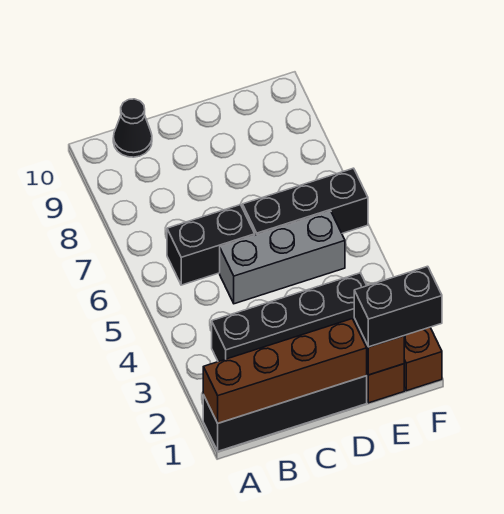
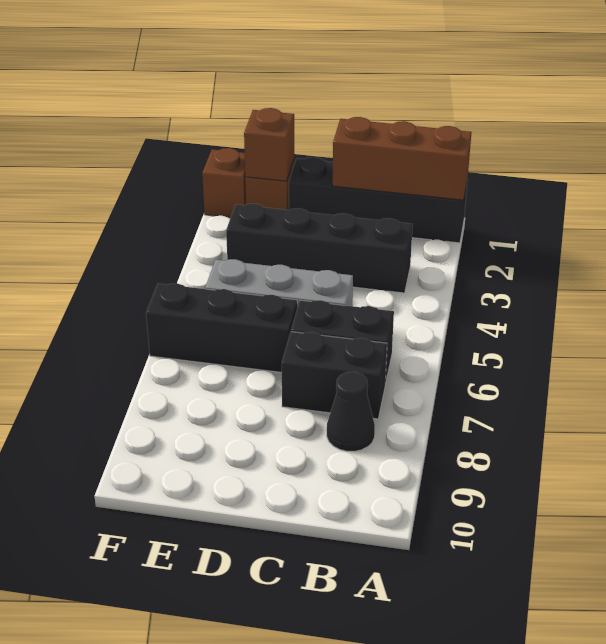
brown brick A1:D1 level 2 -> brown brick A1:C1 level 2
black cone B10 level 1 -> black cone B8 level 1
black brick E1:F1 level 3 -> black brick B7:C7 level 1

